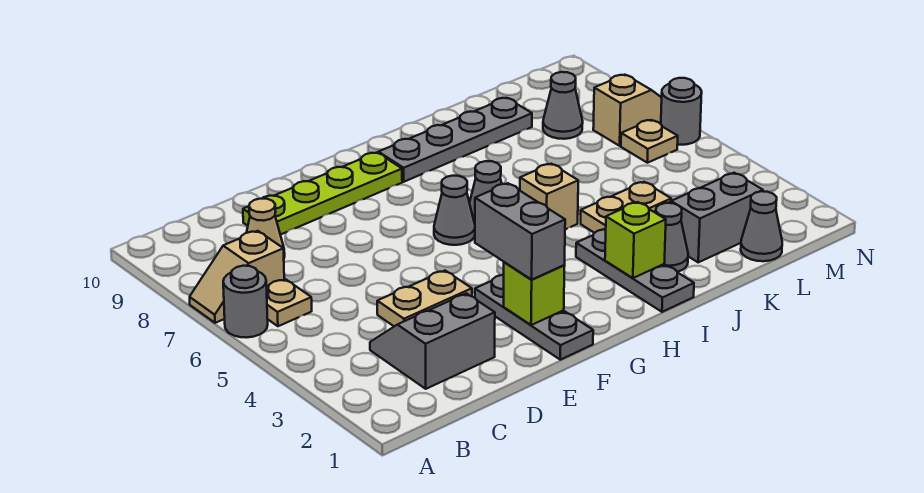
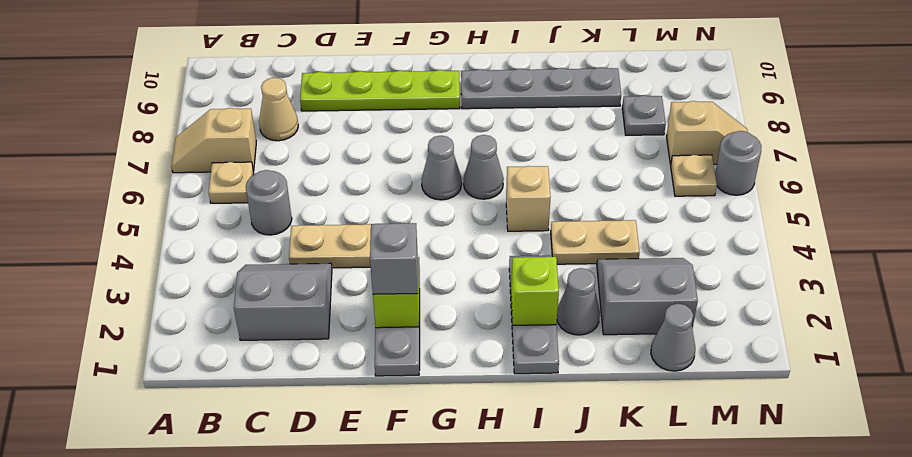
grey round brick A6 level 1 -> grey round brick C5 level 1
grey brick F2:F3 level 3 -> grey brick F2 level 3
grey cone L8 level 1 -> grey plate L8 level 1

